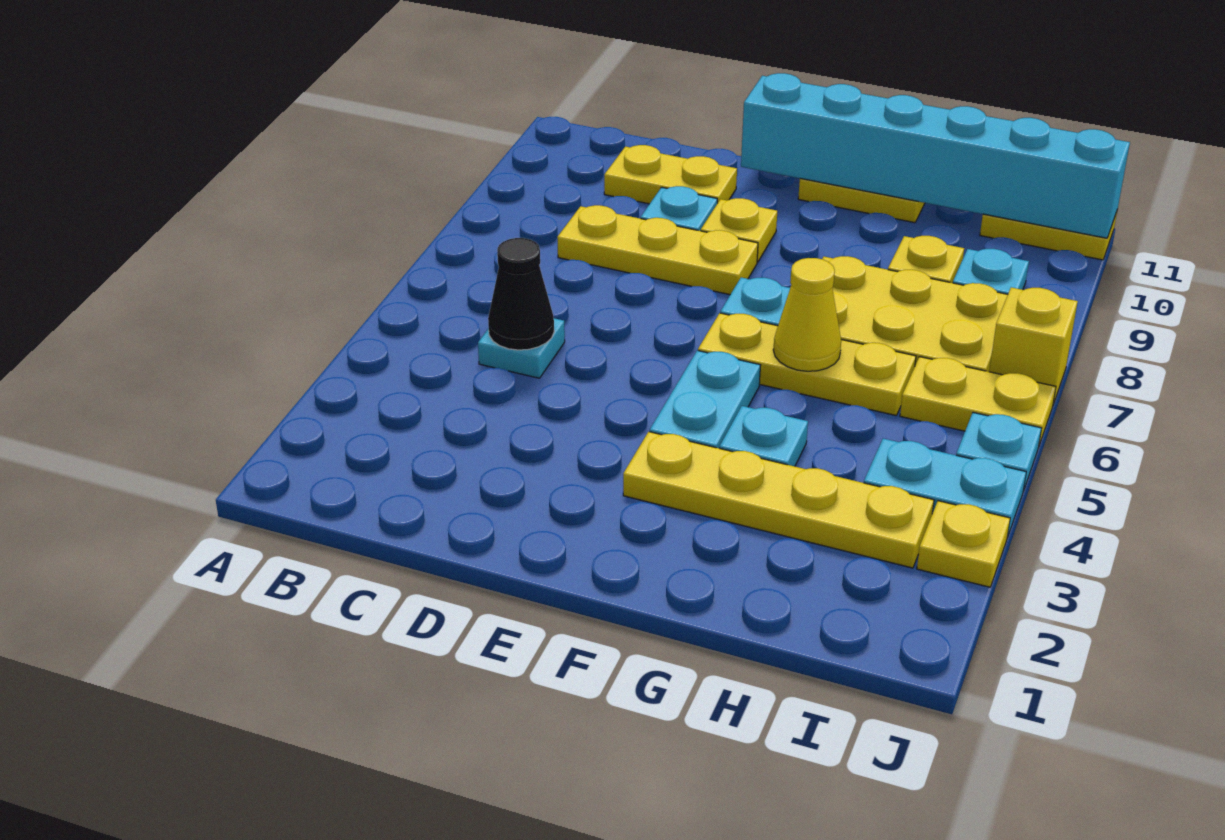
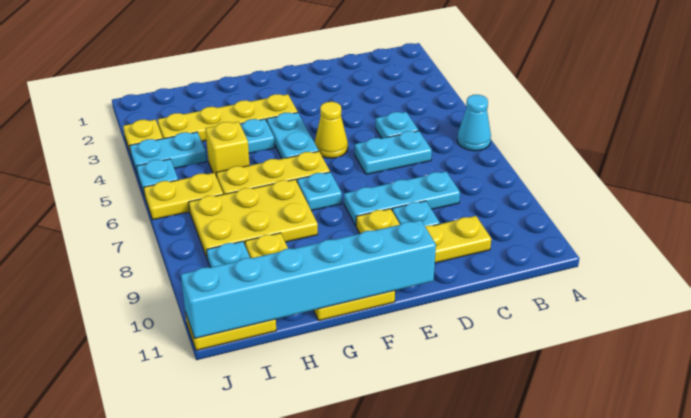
none -> cyan cone A6 level 1
black cone C5 level 2 -> none
none -> cyan plate C6:D6 level 1
yellow plate C8:E8 level 1 -> cyan plate C8:E8 level 1
yellow cone G6 level 2 -> yellow cone E5 level 1
yellow brick J7 level 1 -> yellow brick H5 level 1

